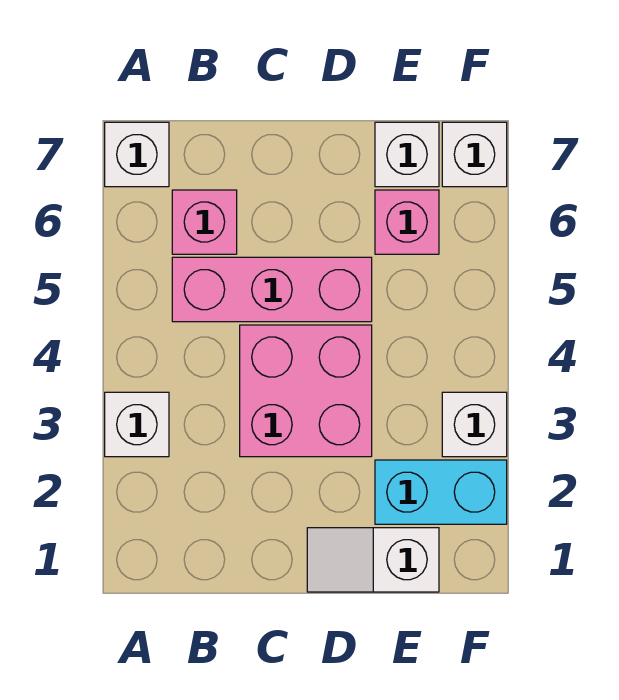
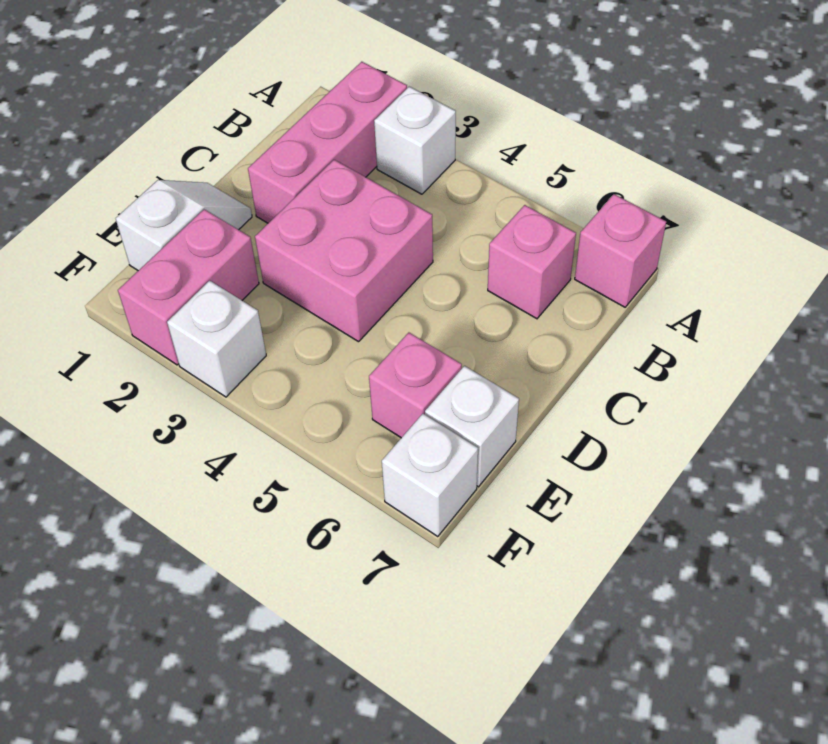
white brick A7 level 1 -> pink brick A7 level 1
pink brick B5:D5 level 1 -> pink brick A2:C2 level 1
cyan brick E2:F2 level 1 -> pink brick E2:F2 level 1

